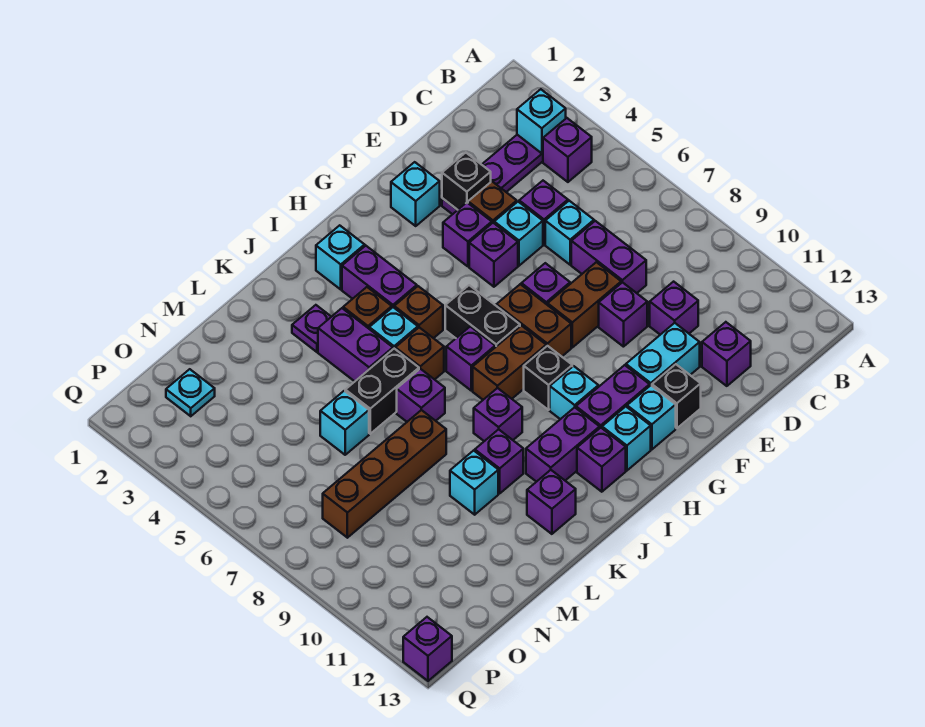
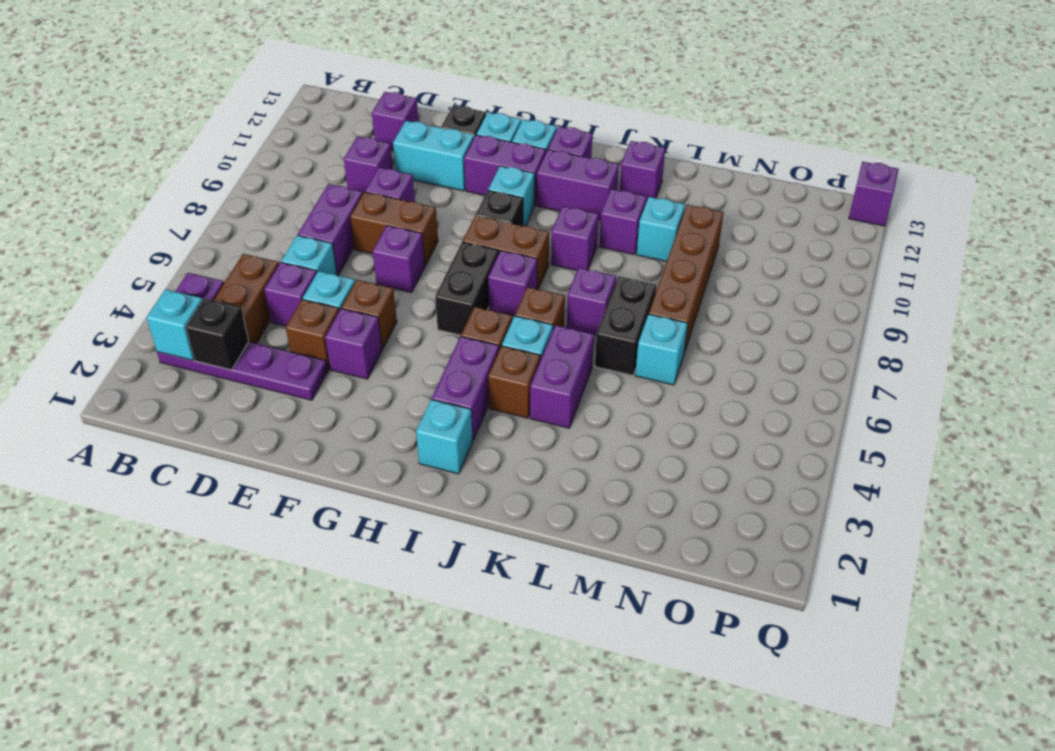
black brick E3 level 2 -> black brick C3 level 2
cyan brick F2 level 1 -> none
purple brick F5 level 1 -> brown brick F5 level 1
brown brick G7:G8 level 1 -> brown brick C4:C5 level 1
purple plate K3 level 1 -> none
black brick K6:L6 level 1 -> black brick L6:L7 level 1
brown brick L8:O8 level 1 -> brown brick M7:M10 level 1
cyan plate O2 level 1 -> none

